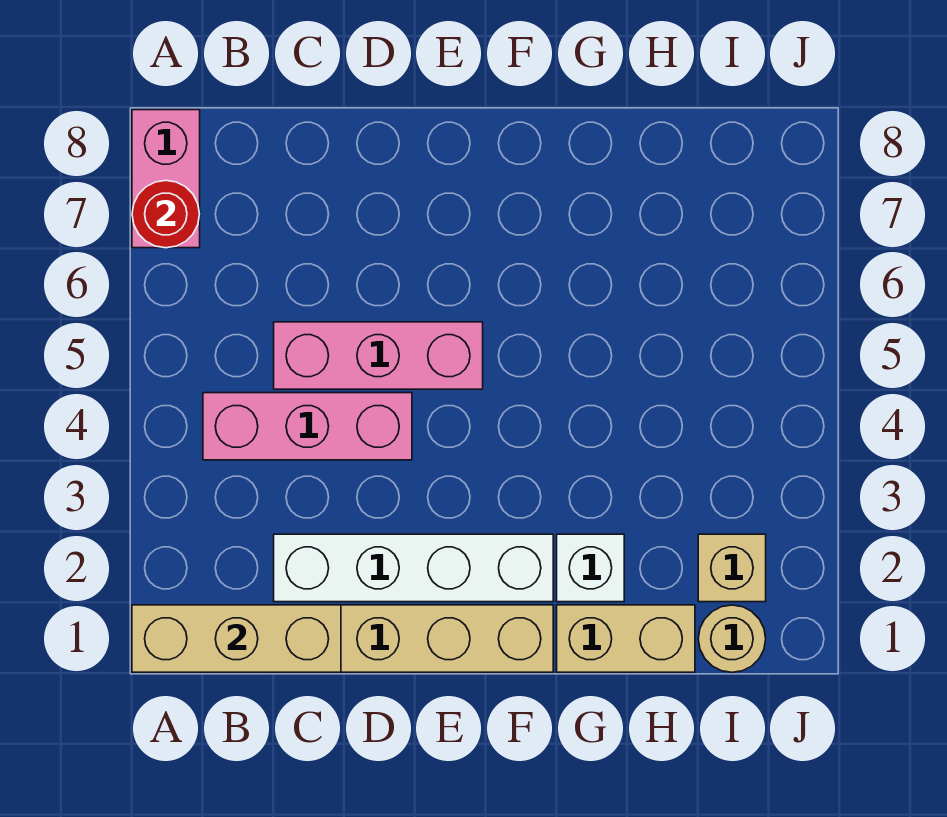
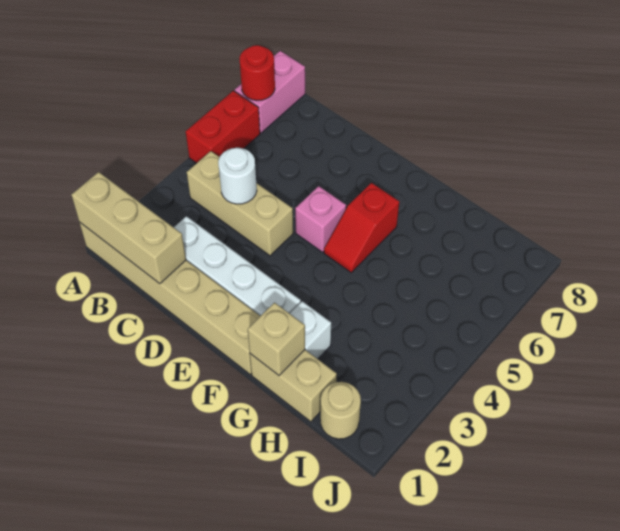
none -> red brick A5:A6 level 1
pink brick B4:D4 level 1 -> tan brick B4:D4 level 1
none -> white round brick C4 level 2
pink brick C5:E5 level 1 -> pink brick E5 level 1
none -> red slope F5:F6 level 1 top 6
tan brick I2 level 1 -> tan brick G1 level 2

